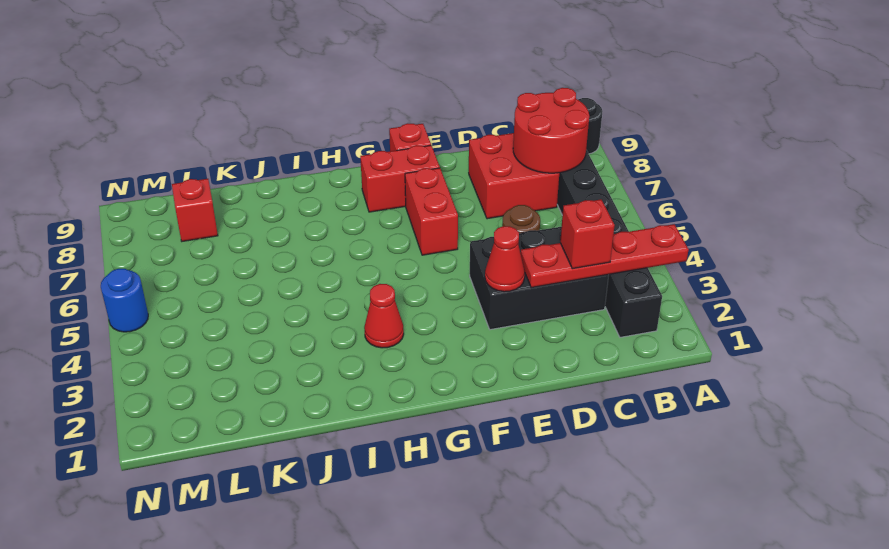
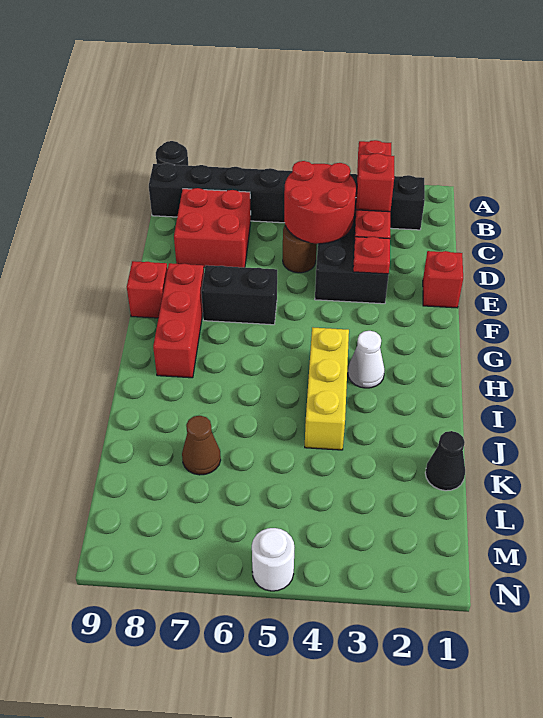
red round brick B7:C8 level 2 -> red round brick C4:D5 level 2
red cone E3 level 2 -> red plate E3 level 2
red brick F6:F7 level 1 -> black brick F6:F7 level 1
red brick F8:G8 level 1 -> red brick F8:H8 level 1
red cone H3 level 1 -> white cone H3 level 1
none -> yellow brick H4:J4 level 1
none -> black cone K1 level 1
none -> brown cone K7 level 1
red brick L8 level 1 -> red brick E1 level 1
blue round brick N5 level 1 -> white round brick N5 level 1

